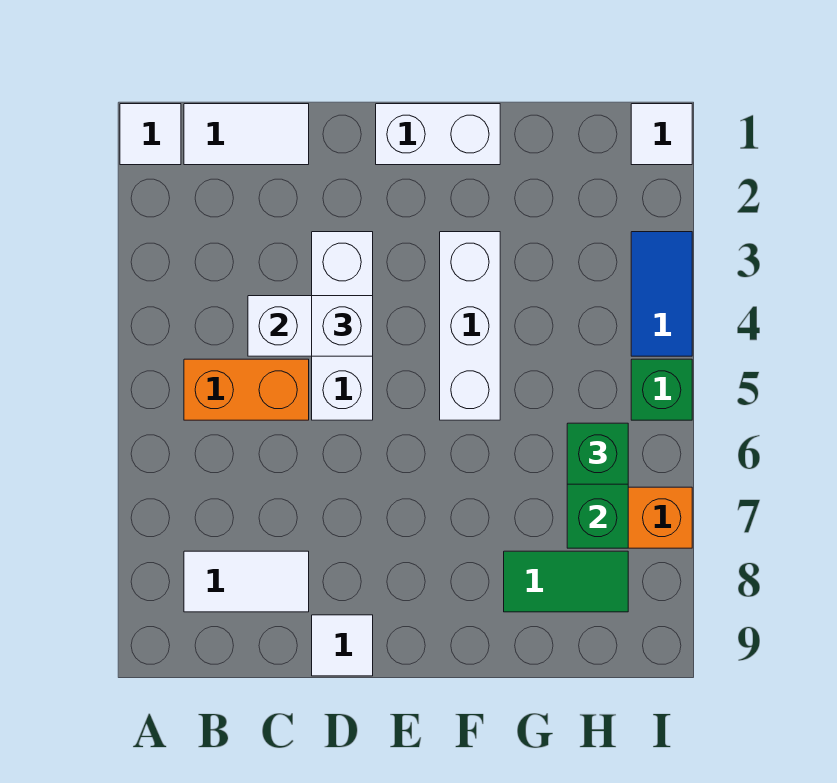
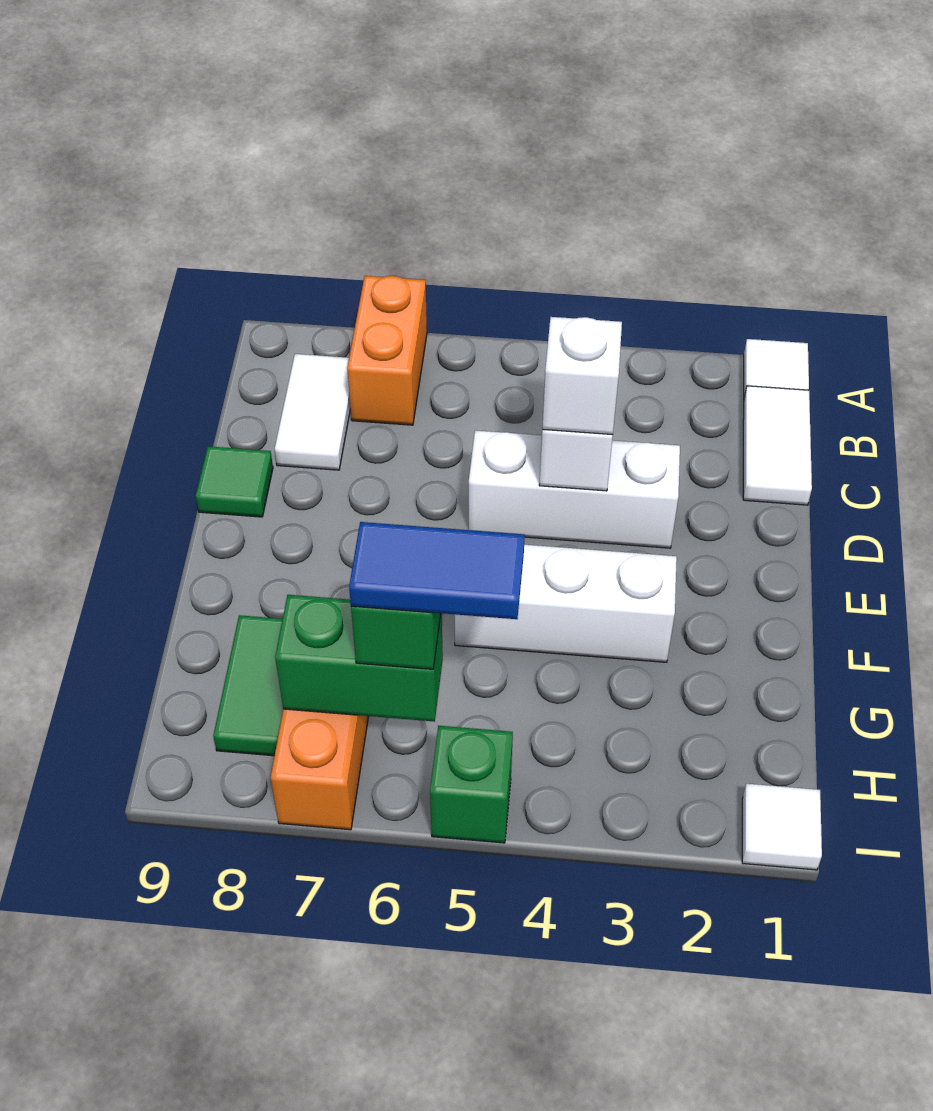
orange brick B5:C5 level 1 -> orange brick A7:B7 level 1
white tile D9 level 1 -> green tile D9 level 1
white brick E1:F1 level 1 -> none
blue tile I3:I4 level 1 -> blue tile H5:H6 level 4

